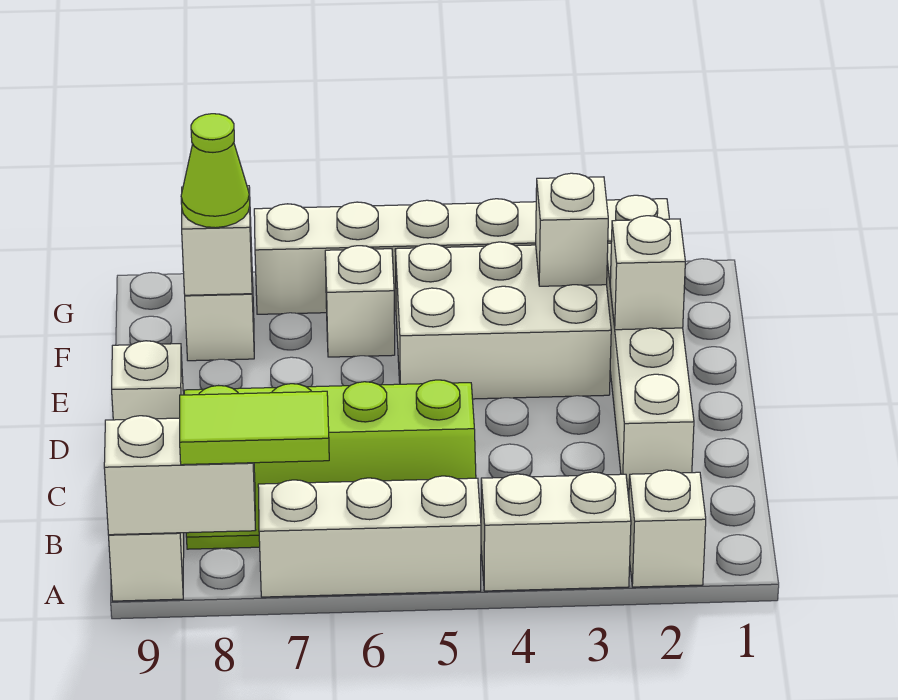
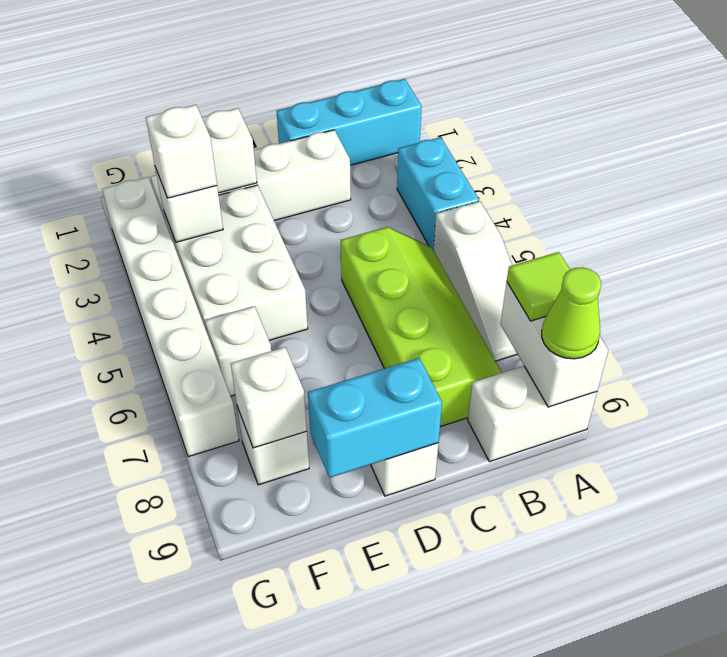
none -> cyan brick A1:C1 level 1
white brick A2 level 1 -> white brick F3 level 3
white brick A3:A4 level 1 -> cyan brick A3:A4 level 1
white brick A5:A7 level 1 -> white slope A5:A7 level 1 top 5
lime tile A7:A8 level 3 -> lime tile A8 level 3
none -> cyan brick D9:E9 level 2
lime cone F8 level 3 -> lime cone A9 level 3

